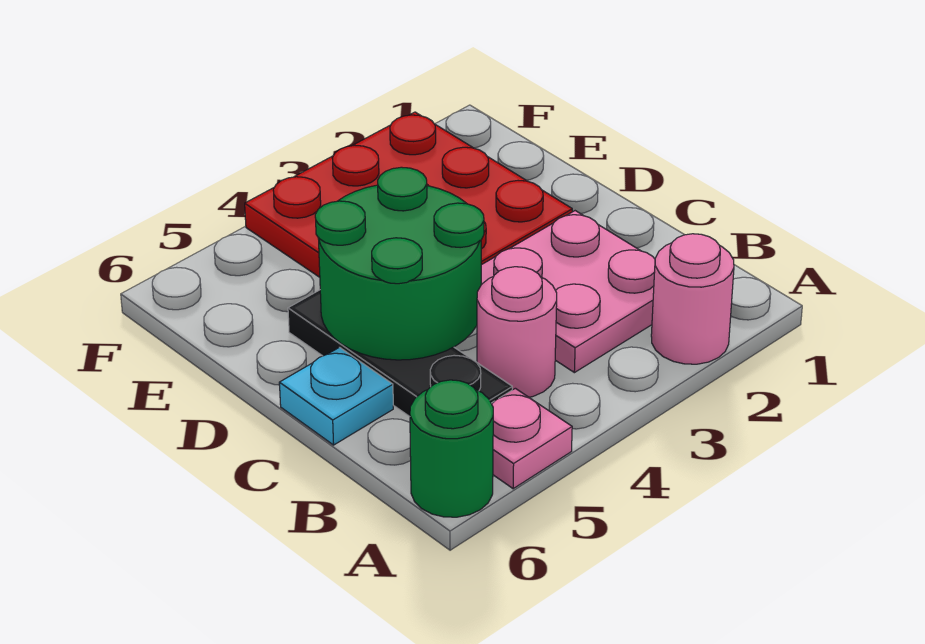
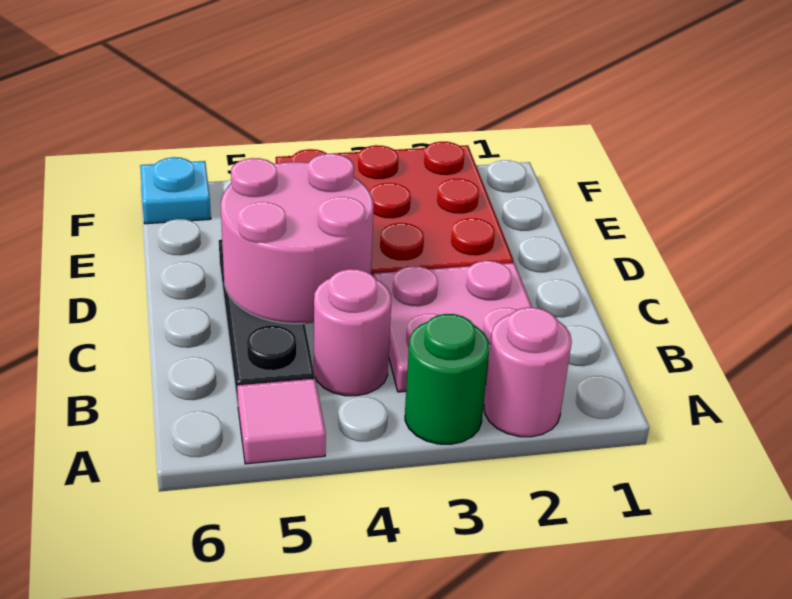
pink plate A5 level 1 -> pink tile A5 level 1
green round brick A6 level 1 -> green round brick A3 level 1
green round brick C4:D5 level 2 -> pink round brick C4:D5 level 2
cyan plate C6 level 1 -> cyan plate F6 level 1

